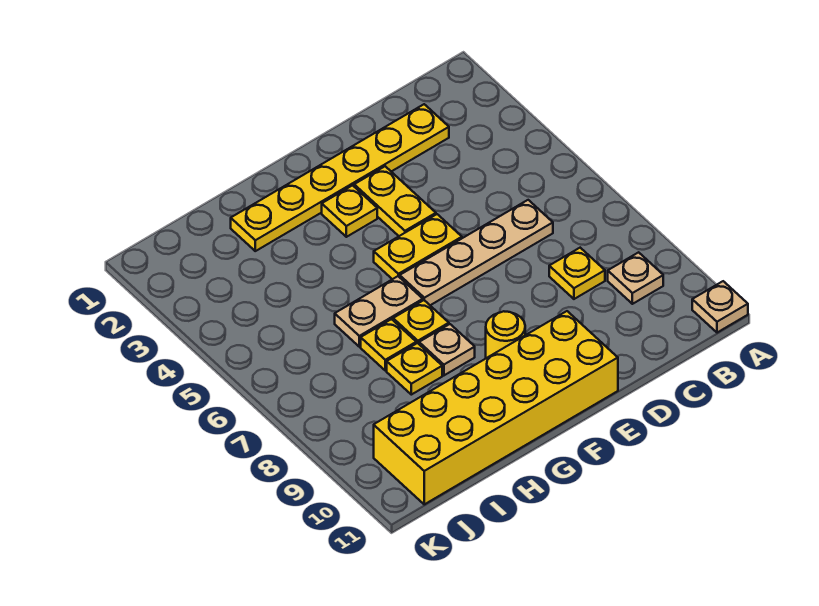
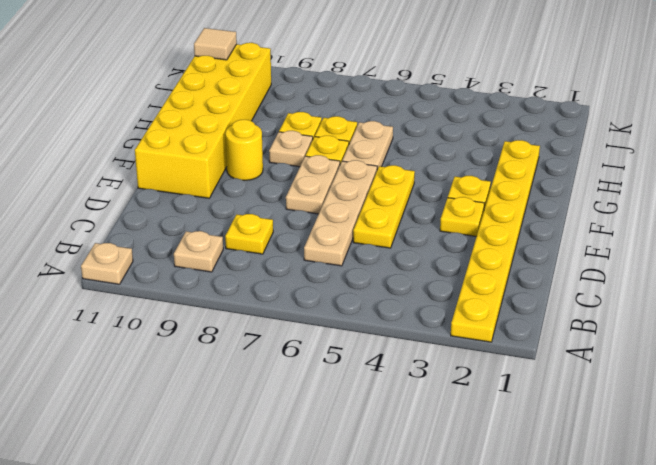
yellow plate C2:H2 level 1 -> yellow plate A2:H2 level 1
yellow plate E3:E4 level 1 -> yellow plate E3 level 1
yellow plate E5:F5 level 1 -> yellow plate D5:F5 level 1
none -> tan plate E7:F7 level 1
none -> tan tile J11 level 2

